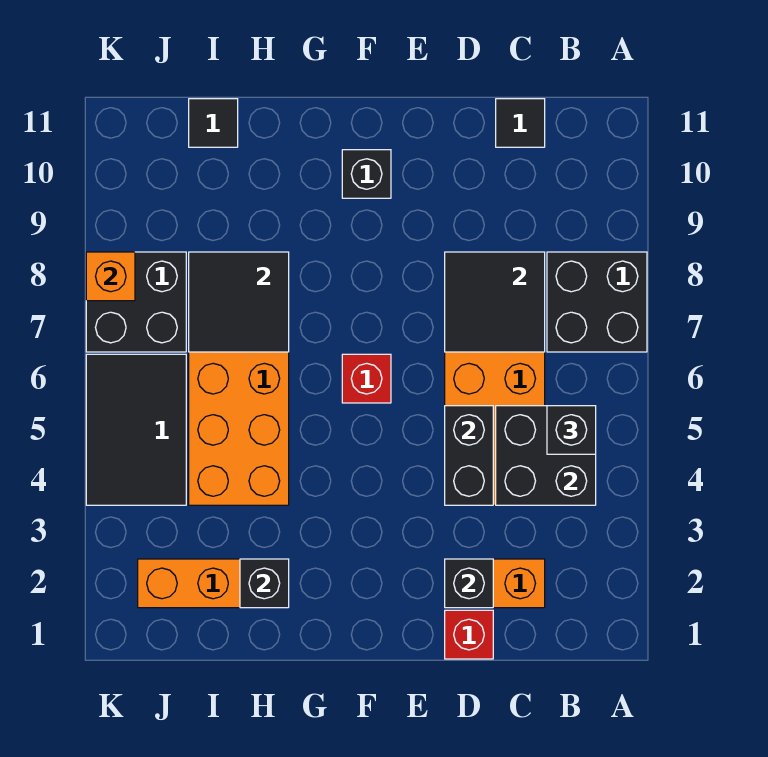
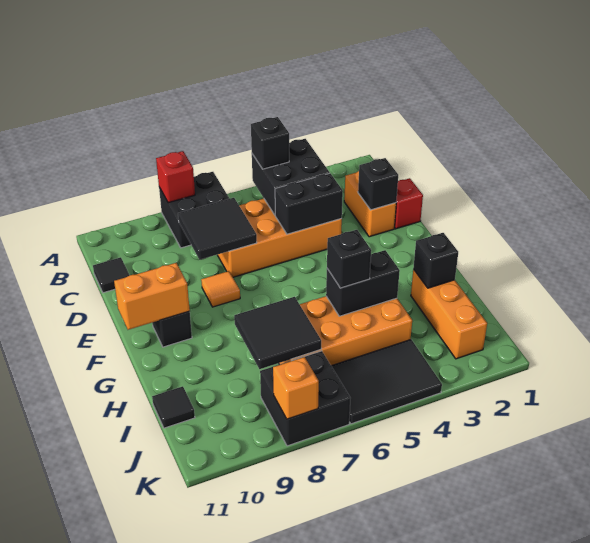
none -> orange tile E8 level 1
red brick F6 level 1 -> red brick A8 level 2
none -> orange brick F10:F11 level 2
none -> black brick H4:H5 level 2
none -> black brick H5 level 3

